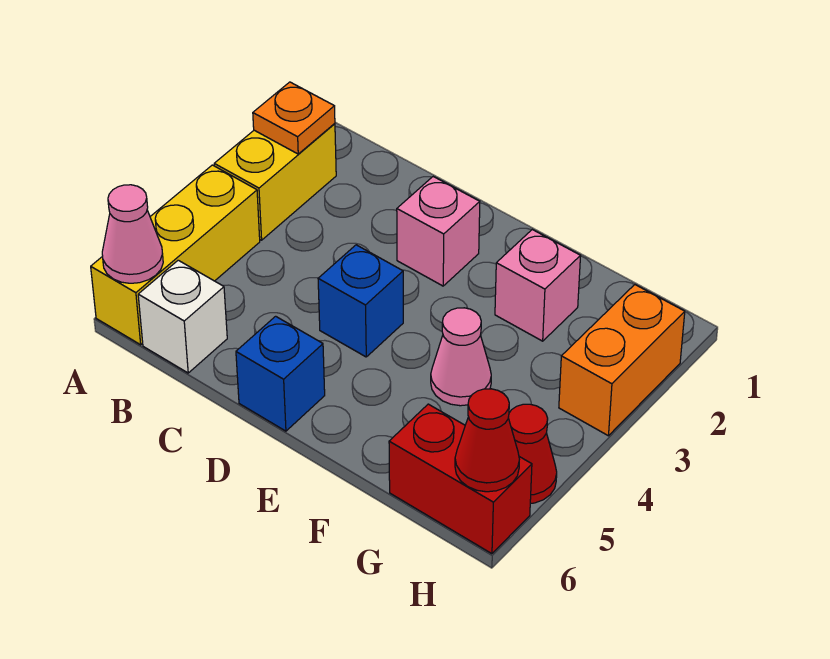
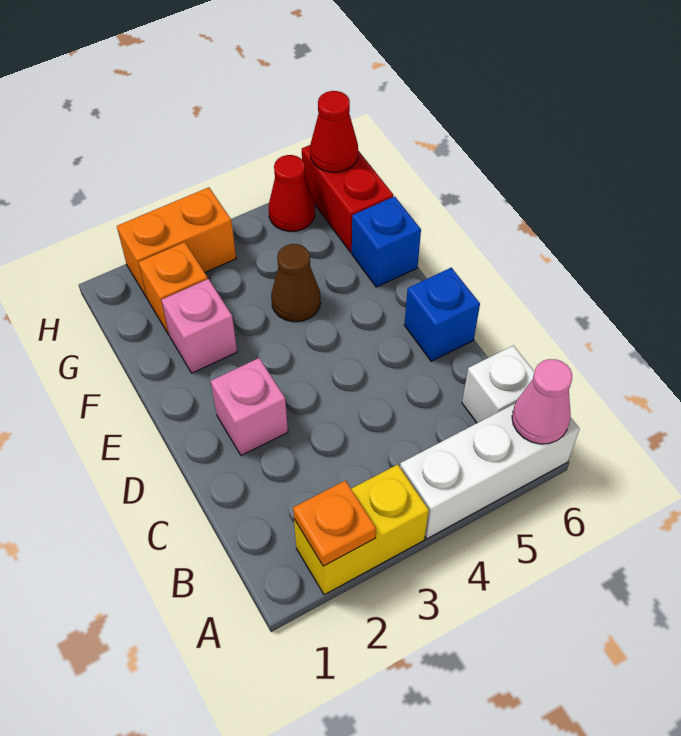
yellow brick A4:A6 level 1 -> white brick A4:A6 level 1
blue brick D4 level 1 -> blue brick F6 level 1
pink cone F4 level 1 -> brown cone F4 level 1
none -> orange brick G2 level 1

